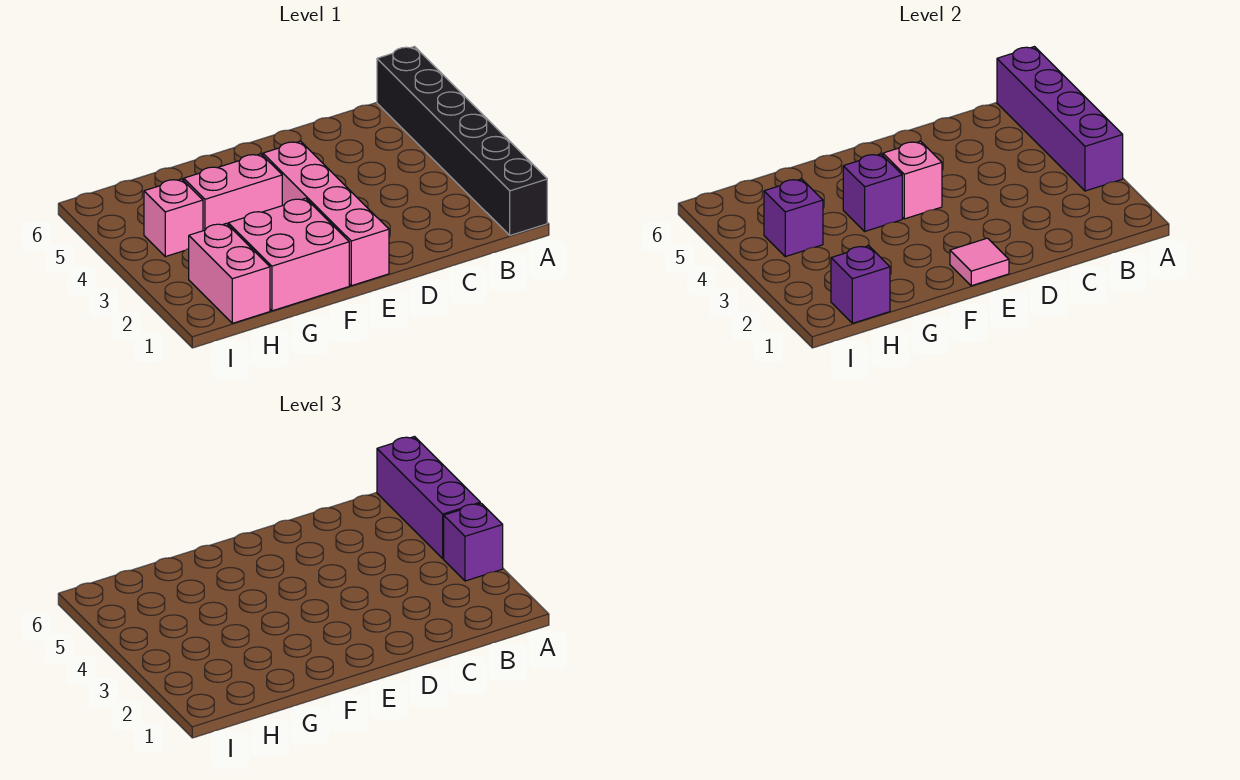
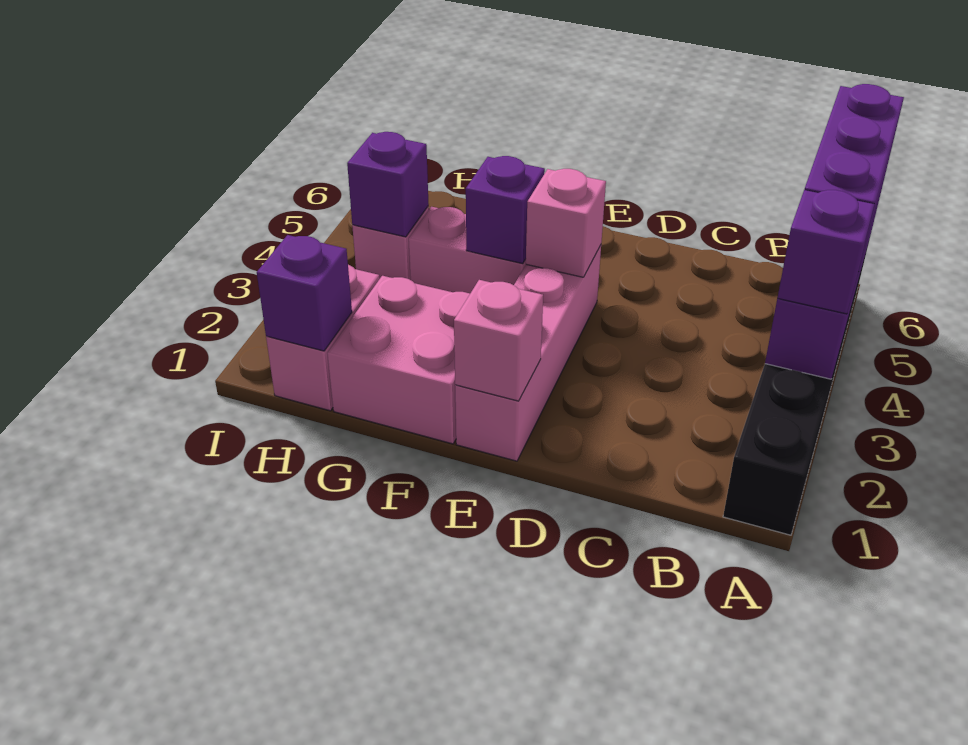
pink tile E1 level 2 -> pink brick E1 level 2

